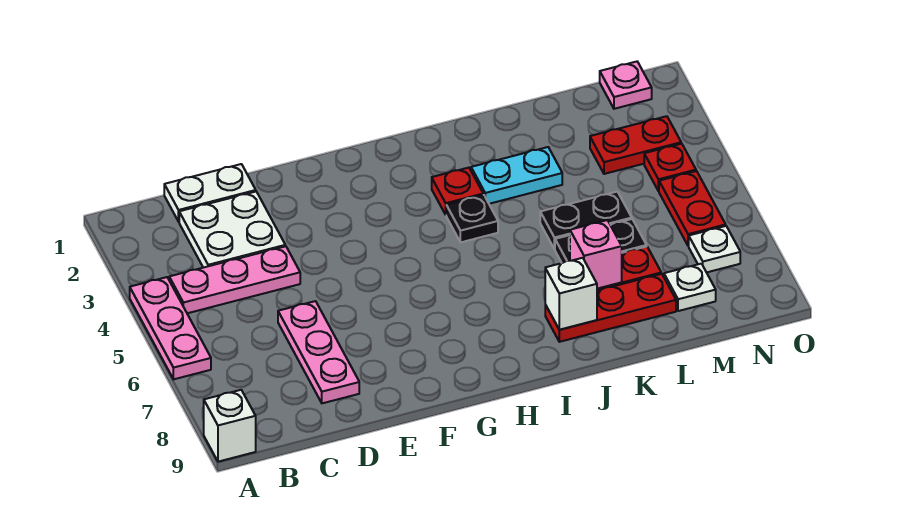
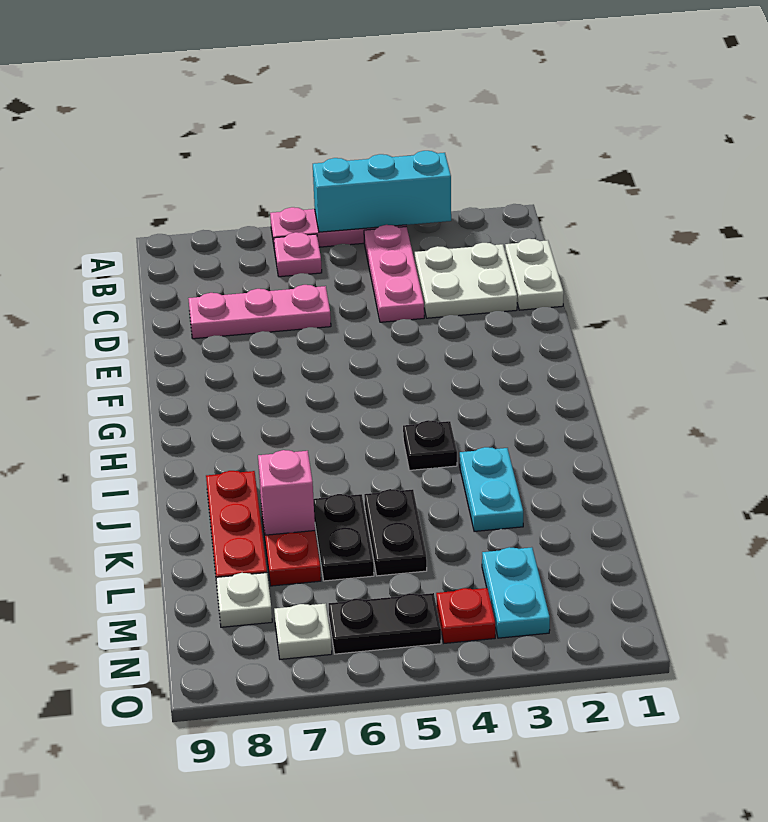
none -> cyan brick A3:A5 level 2
white brick A9 level 1 -> none
red plate I3 level 1 -> none
white brick J8 level 2 -> none
red plate M3:N3 level 1 -> cyan plate M3:N3 level 1
pink plate N1 level 1 -> pink plate B6 level 1
red plate N5:N6 level 1 -> black plate N5:N6 level 1

